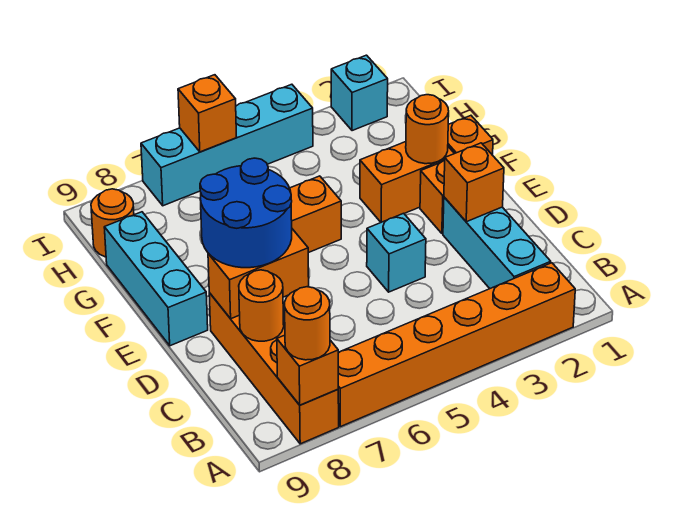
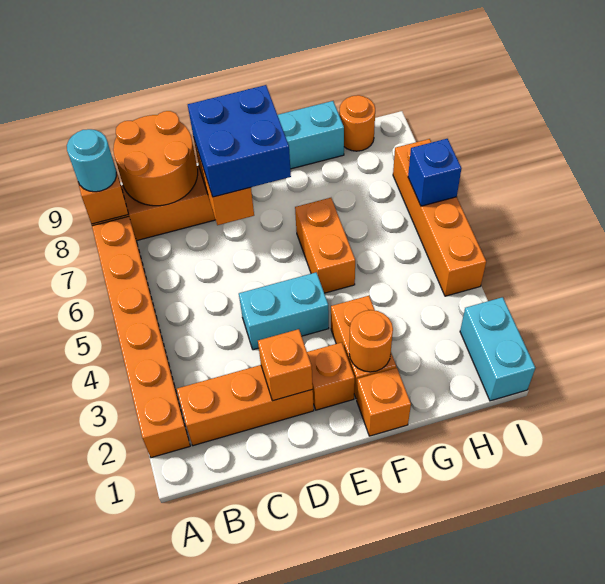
orange round brick A8 level 3 -> cyan round brick A8 level 3
cyan brick B2:D2 level 1 -> orange brick B2:D2 level 1
orange round brick C8 level 2 -> orange round brick B8:C9 level 2
cyan brick D4 level 1 -> cyan brick D4:E4 level 1
blue round brick D7:E8 level 3 -> blue brick D7:E8 level 3
cyan brick I2 level 1 -> cyan brick I1:I2 level 1
cyan brick I4:I7 level 1 -> orange brick I4:I7 level 1
orange brick I6 level 2 -> blue brick I6 level 2

